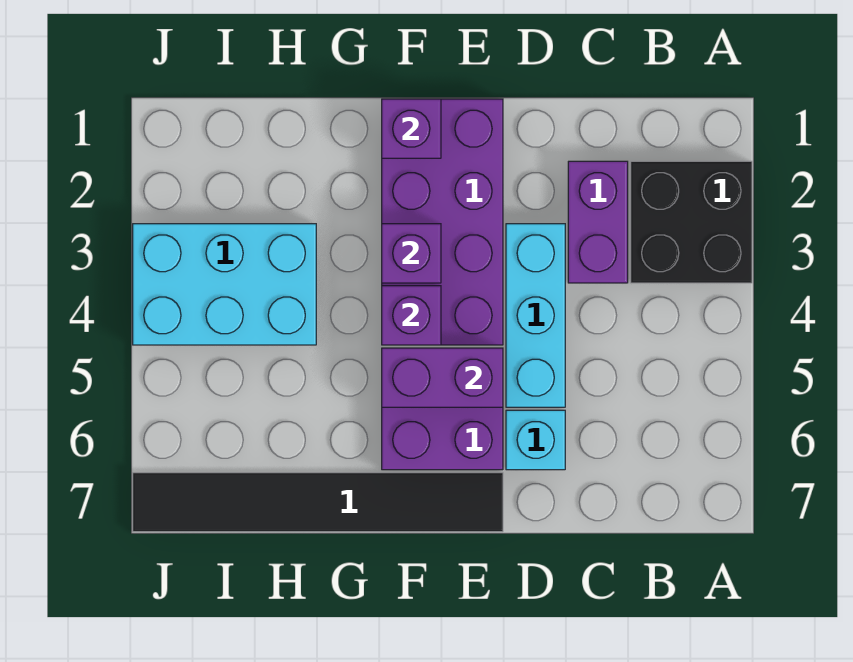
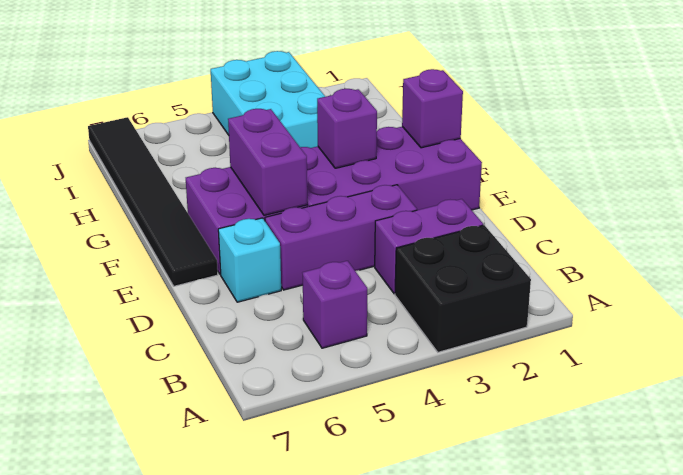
cyan brick D3:D5 level 1 -> purple brick D3:D5 level 1
purple brick F4 level 2 -> purple brick B5 level 1

